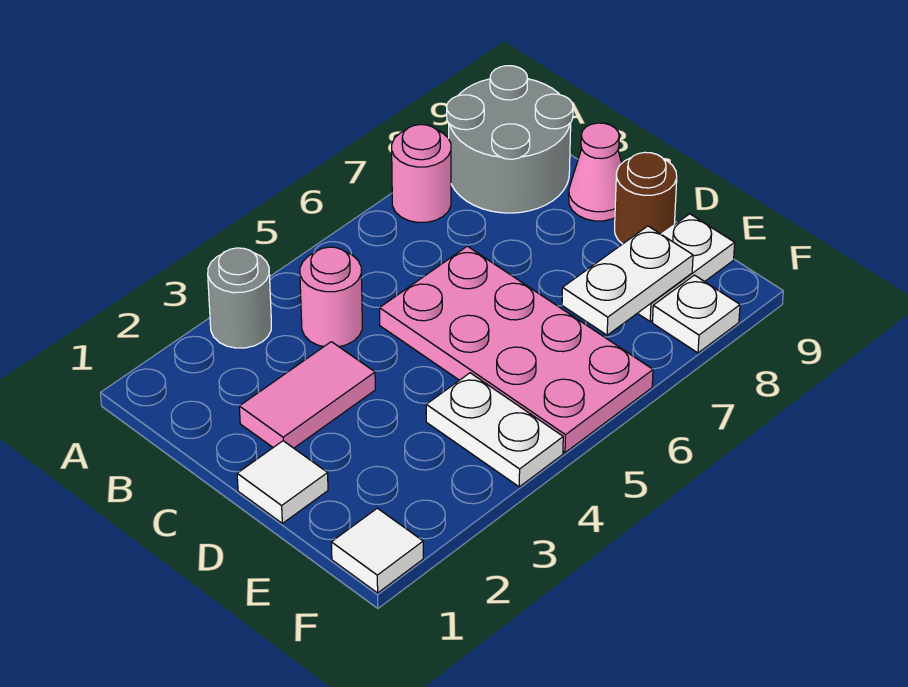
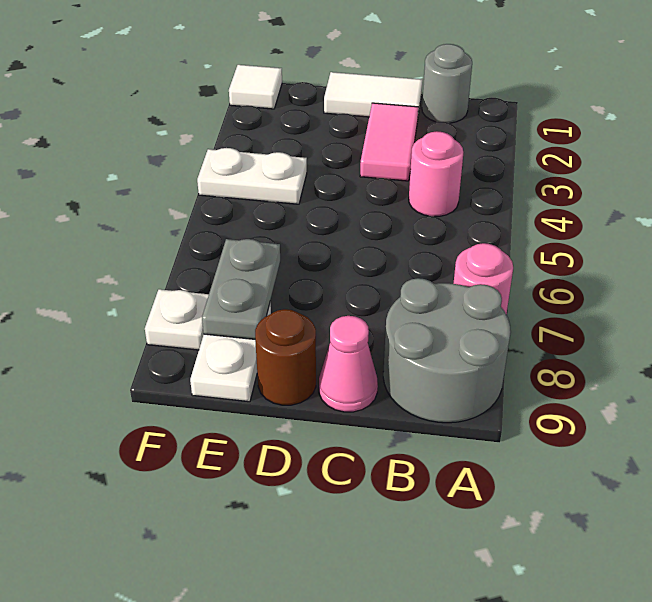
grey round brick A3 level 1 -> grey round brick B1 level 1
pink plate C5:F6 level 1 -> none
white tile D1 level 1 -> white tile C1:D1 level 1
white plate E7:E8 level 2 -> grey plate E7:E8 level 2

